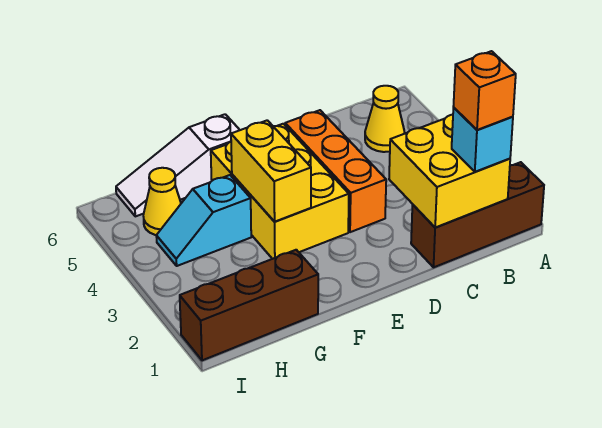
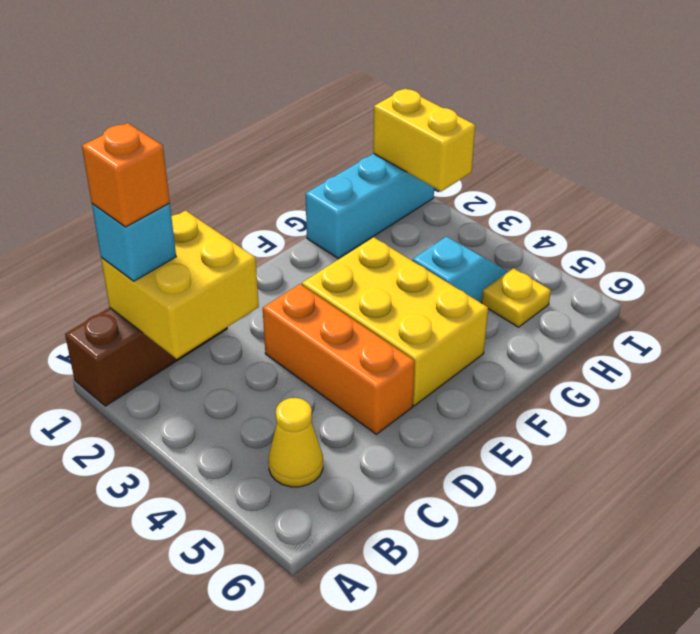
yellow brick F3:F4 level 2 -> yellow brick I1:I2 level 2
white slope F6:H6 level 1 top F -> none
brown brick G1:I1 level 1 -> cyan brick G1:I1 level 1
yellow cone H5 level 1 -> yellow plate H5 level 1

